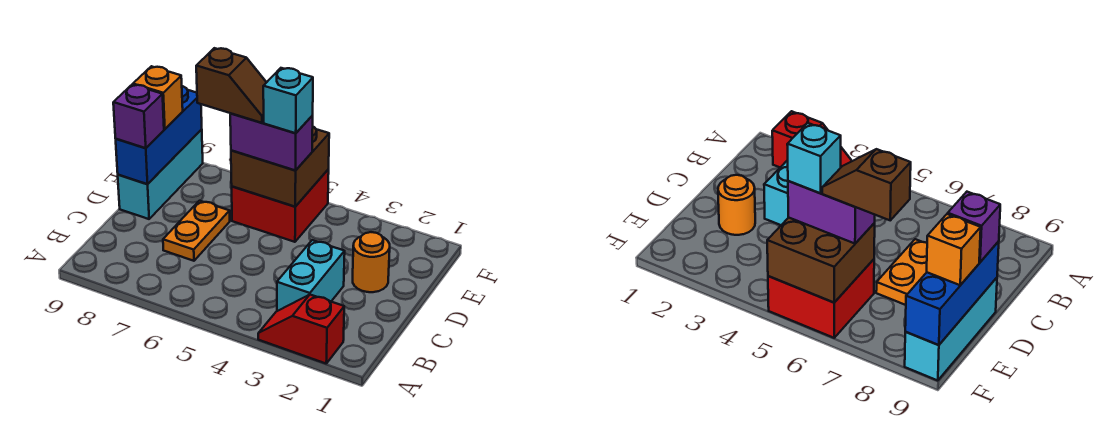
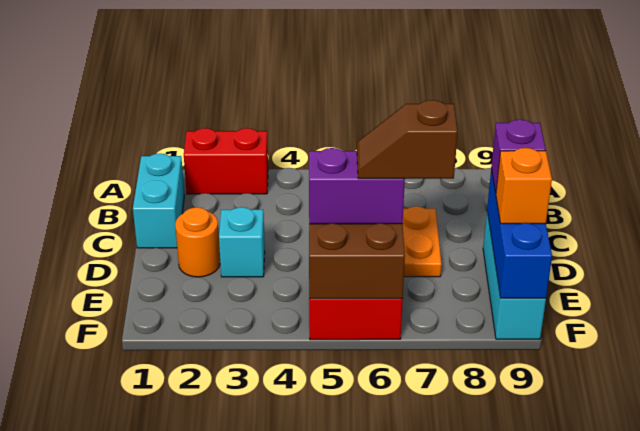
red slope A2:A3 level 1 top 2 -> red brick A2:A3 level 1
cyan brick B3:C3 level 1 -> cyan brick B1:C1 level 1
cyan brick E5 level 4 -> cyan brick D3 level 1

